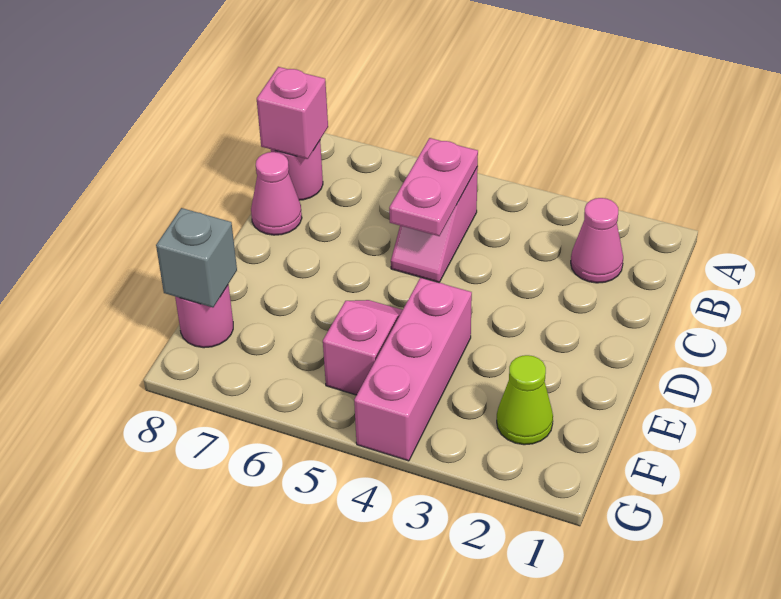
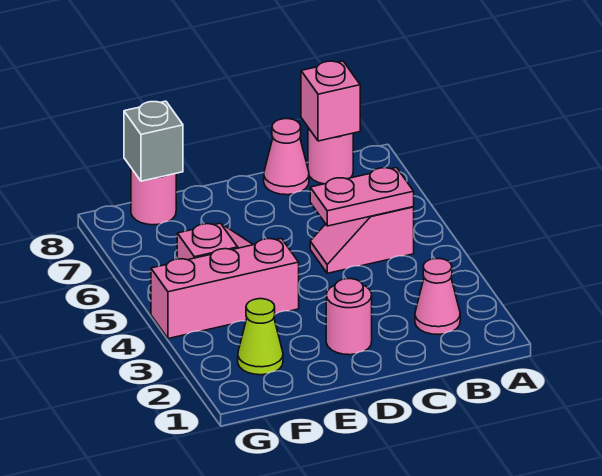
none -> pink round brick D2 level 1

